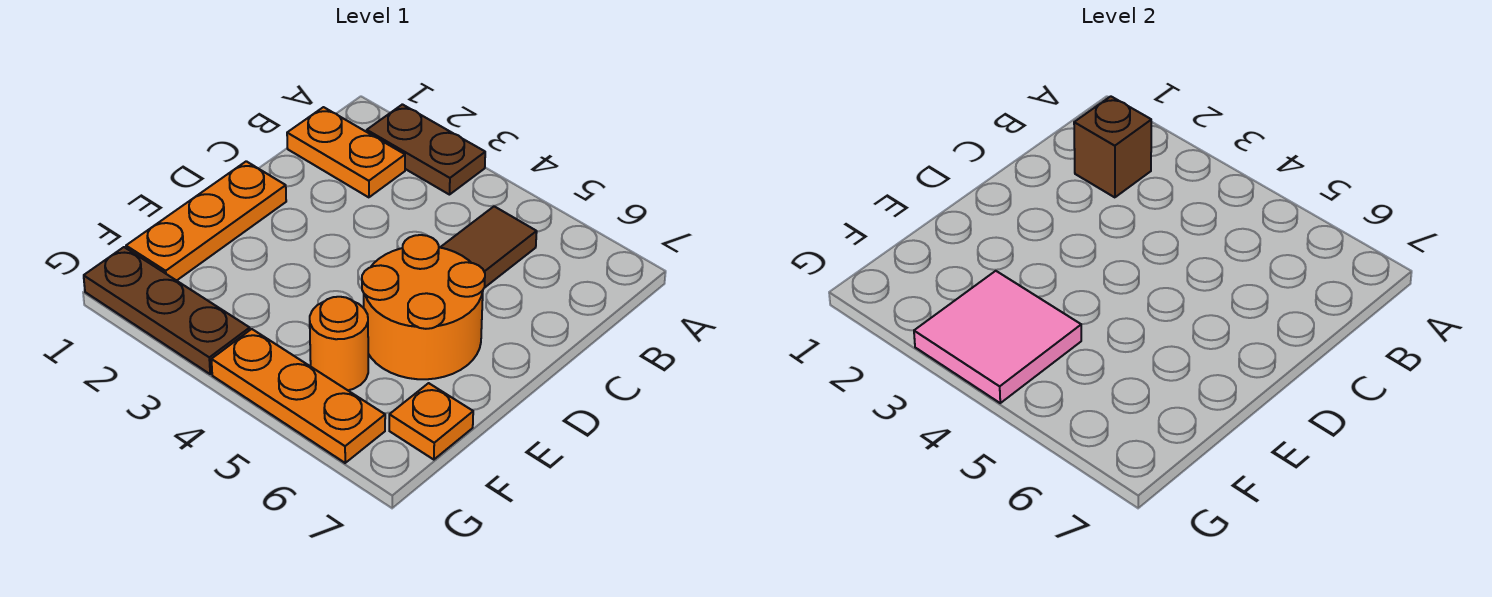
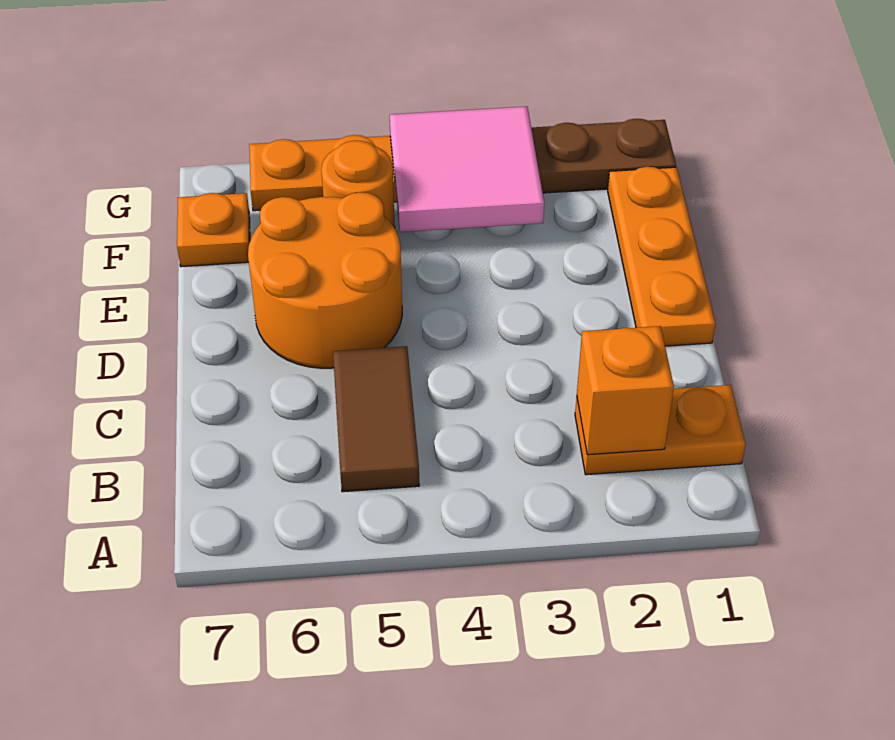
brown plate A2:A3 level 1 -> none
brown brick B2 level 2 -> orange brick B2 level 2

